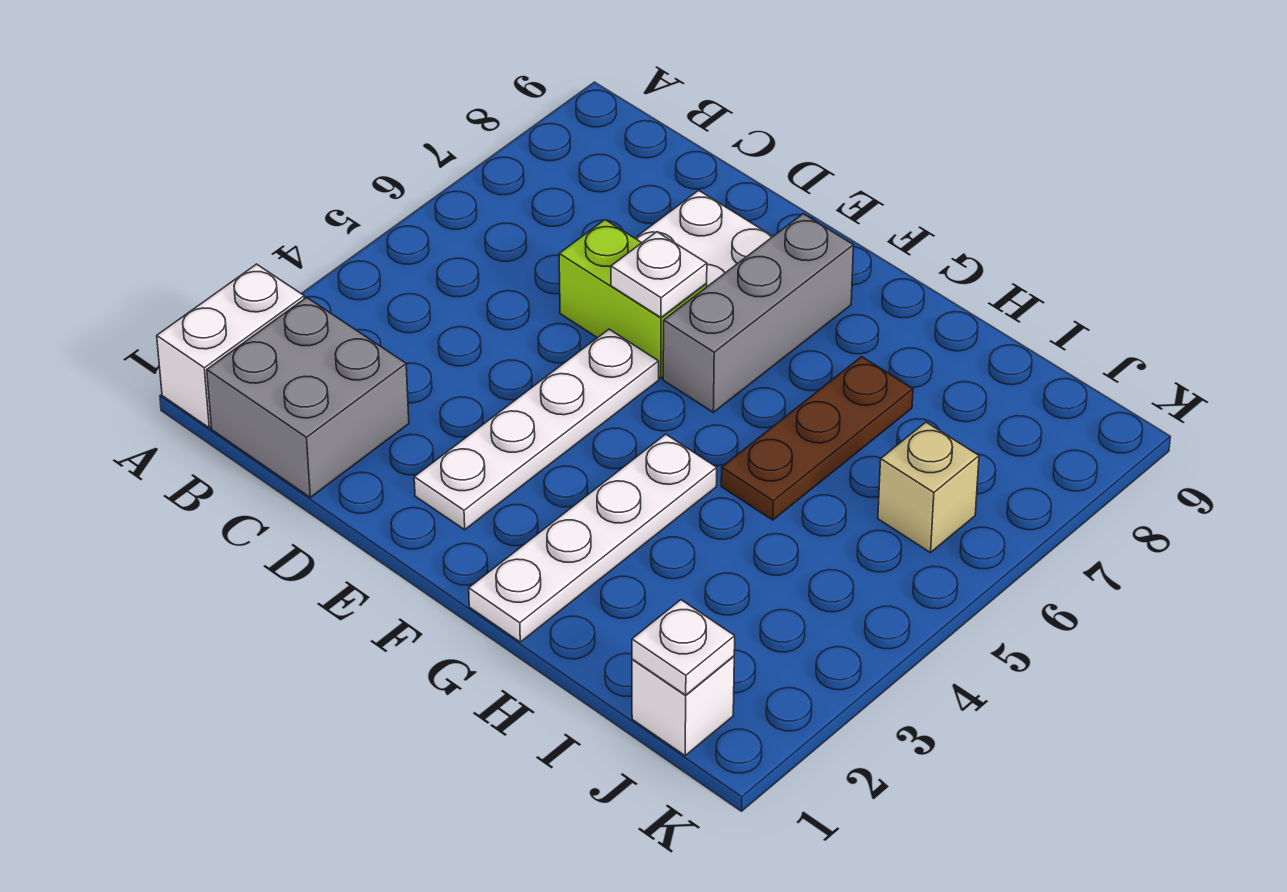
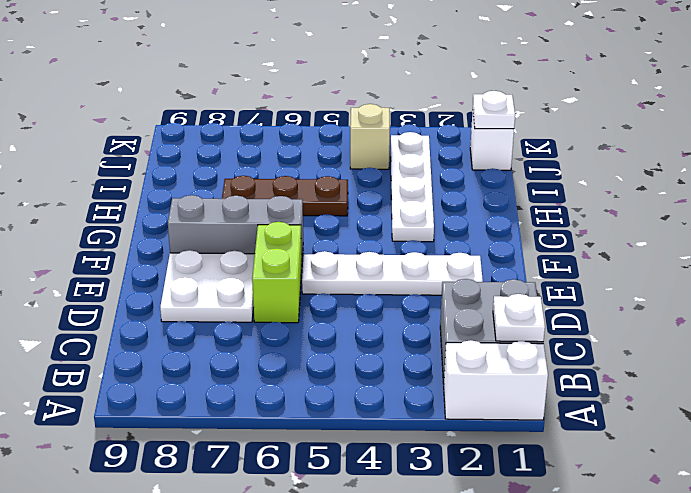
white plate E6 level 2 -> white plate B1 level 2
white plate G1:G4 level 1 -> white plate G3:J3 level 1
tan brick J6 level 1 -> tan brick J4 level 1

